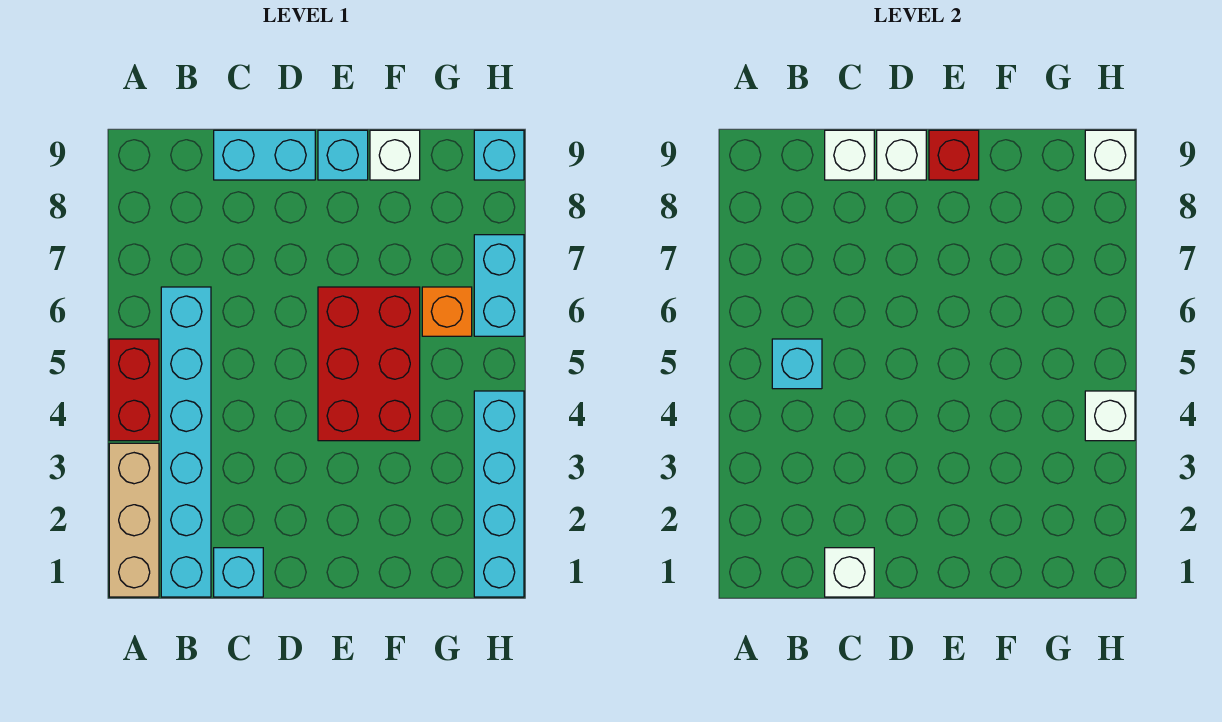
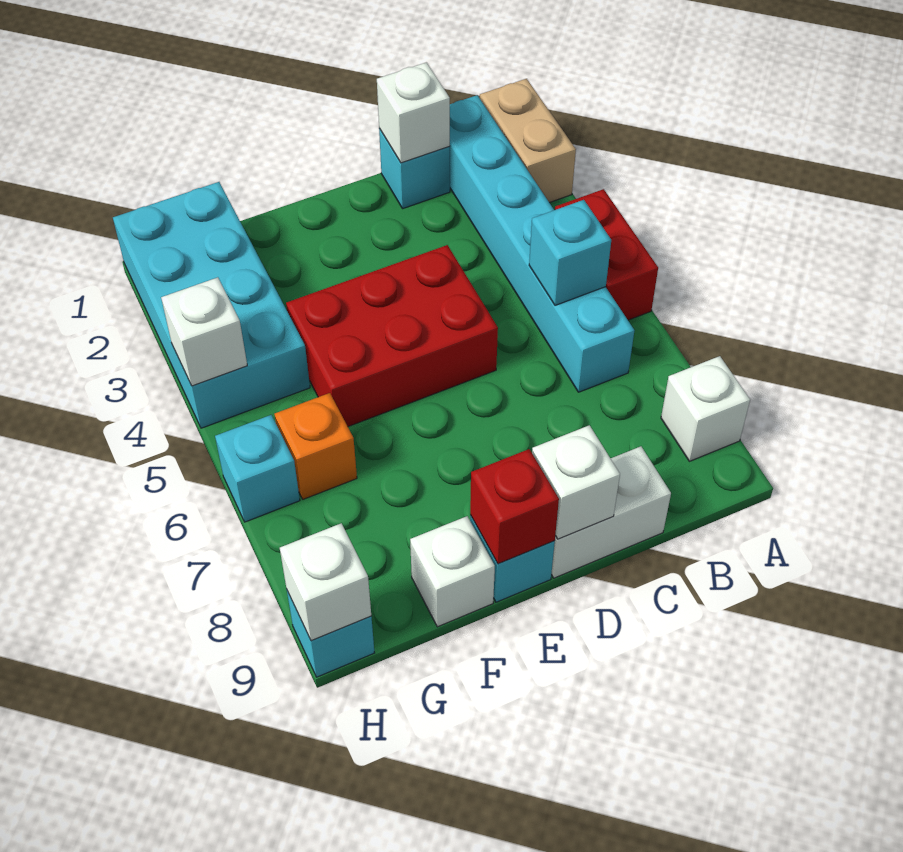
tan brick A1:A3 level 1 -> tan brick A1:A2 level 1
cyan brick C9:D9 level 1 -> white brick C9:D9 level 1
white brick C9 level 2 -> white brick A8 level 1
red brick E4:F6 level 1 -> red brick D4:F5 level 1
cyan brick H1:H4 level 1 -> cyan brick G1:H4 level 1
cyan brick H6:H7 level 1 -> cyan brick H6 level 1

